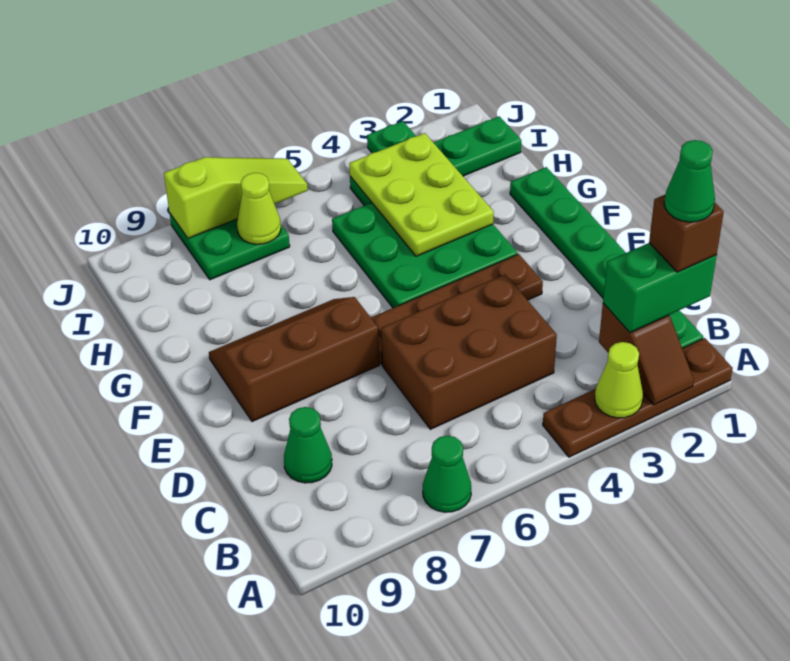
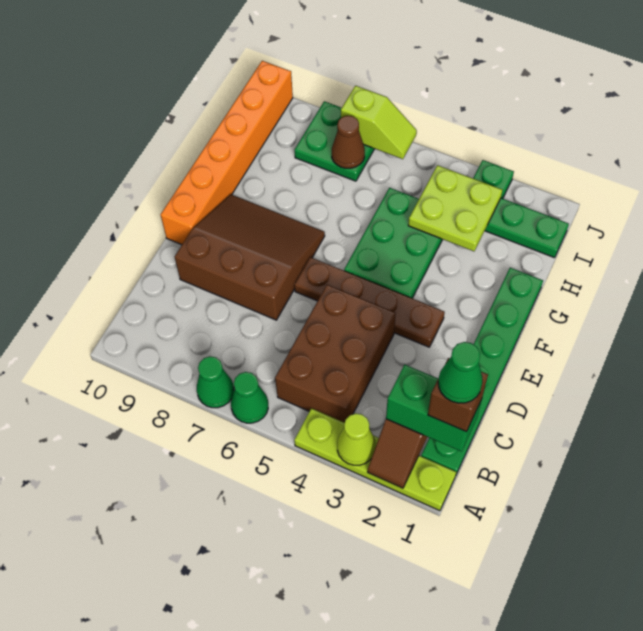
brown plate A1:A4 level 1 -> lime plate A1:A4 level 1
brown brick C4:D6 level 1 -> brown brick B4:D5 level 1
green cone C9 level 1 -> green cone A6 level 1
brown slope E7:F9 level 1 top E -> brown slope D7:F9 level 1 top D
none -> orange brick E10:J10 level 1
green plate F3:H5 level 1 -> green plate F4:H5 level 1
lime plate G3:I4 level 2 -> lime plate H3:I4 level 2
lime cone I7 level 2 -> brown cone I7 level 2
lime slope J6:J8 level 2 top 8 -> lime slope J6:J7 level 2 top 7

